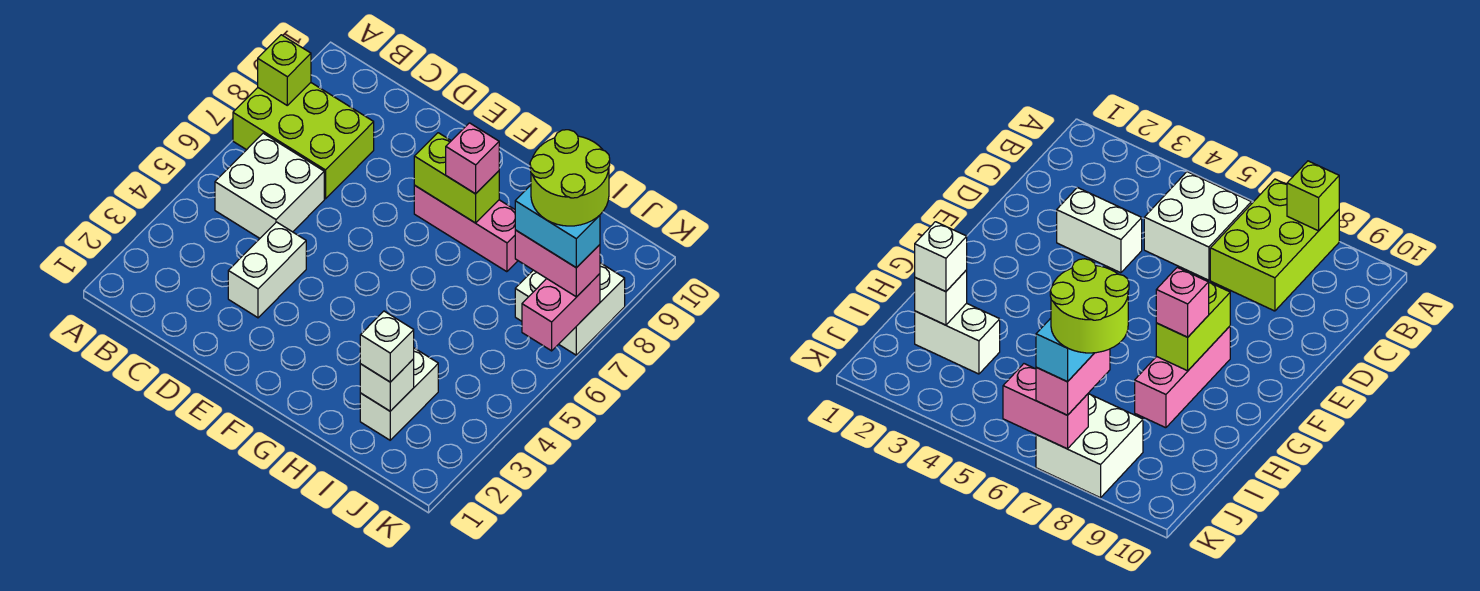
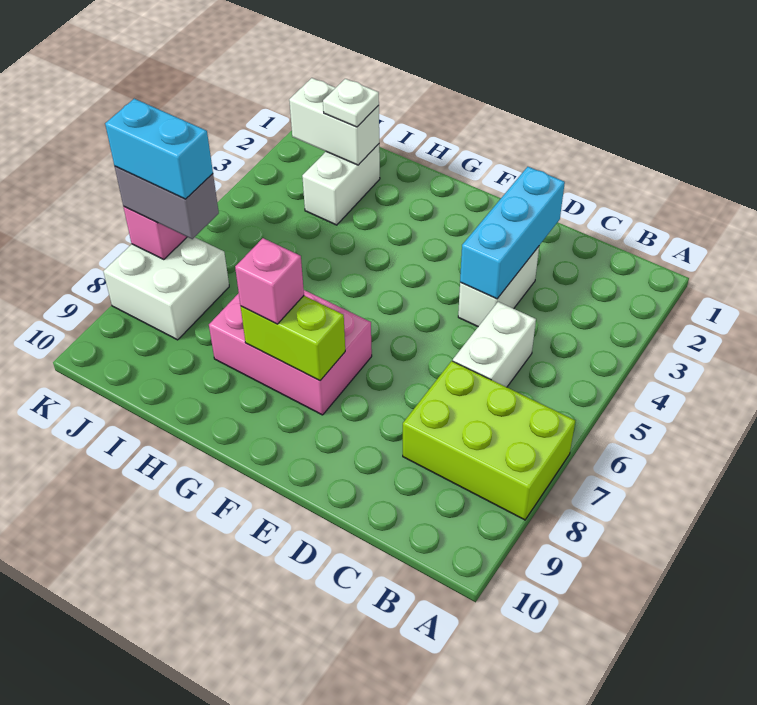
lime brick A8 level 2 -> none
white brick B5:C6 level 1 -> white brick C5:C6 level 1
none -> cyan brick D2:D4 level 2
pink brick F8:H8 level 1 -> pink brick F7:H8 level 1
white brick I2 level 2 -> white brick I2:J2 level 2
white brick I2 level 3 -> white plate I2 level 3
pink brick J7:K7 level 3 -> grey brick J7:K7 level 3
lime round brick J7:K8 level 5 -> none

